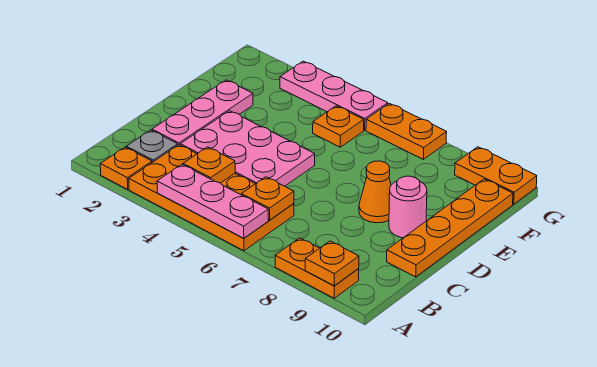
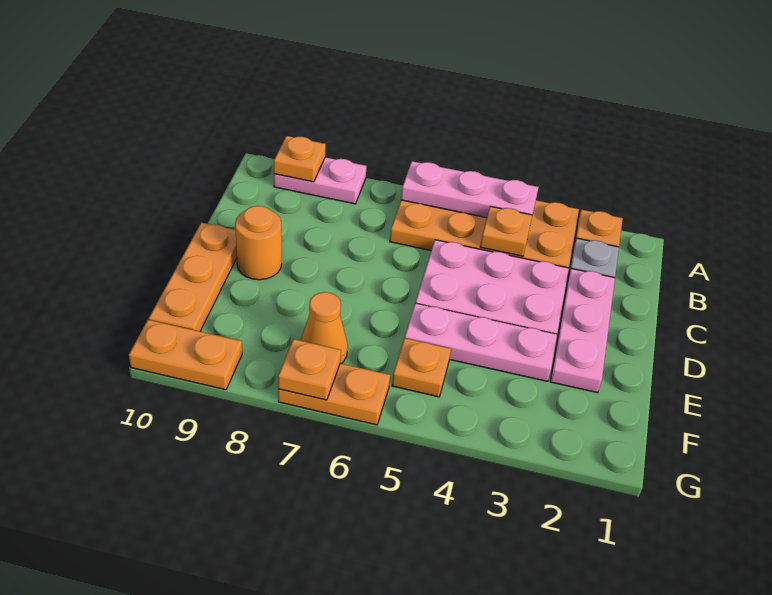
orange plate A8:A9 level 1 -> pink plate A8:A9 level 1
orange plate B6 level 2 -> orange plate G7 level 2
orange plate C10:F10 level 1 -> orange plate D10:F10 level 1
orange cone D8 level 1 -> orange cone F7 level 1
pink round brick D9 level 1 -> orange round brick D9 level 1
pink plate G3:G5 level 1 -> pink plate E3:E5 level 1

